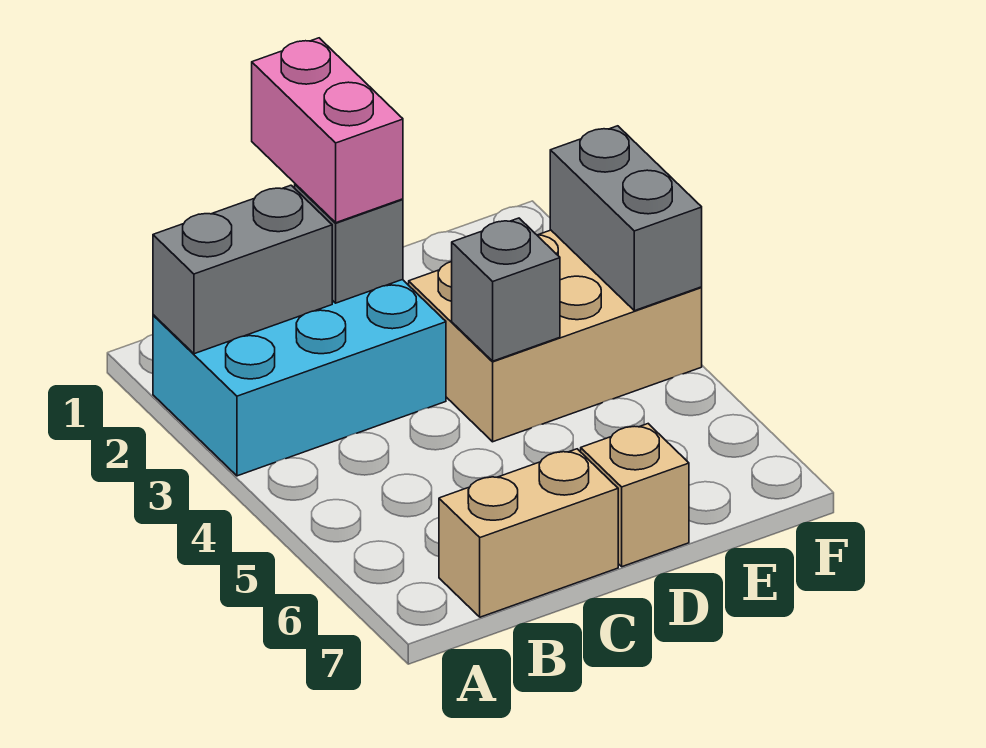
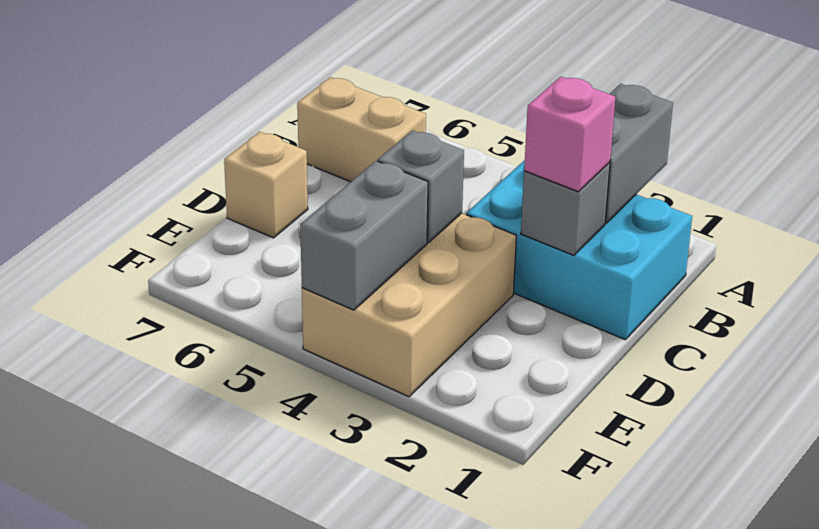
cyan brick A2:C3 level 1 -> cyan brick B1:C3 level 1
tan brick B7:C7 level 1 -> tan brick B6:B7 level 1
pink brick C1:C2 level 3 -> pink brick C2 level 3
grey brick F3:F4 level 2 -> grey brick E4:F4 level 2

